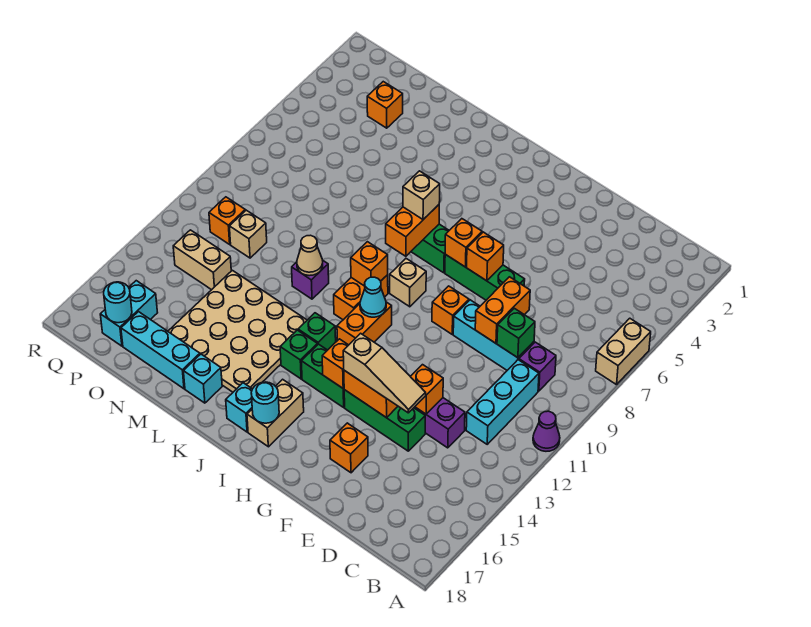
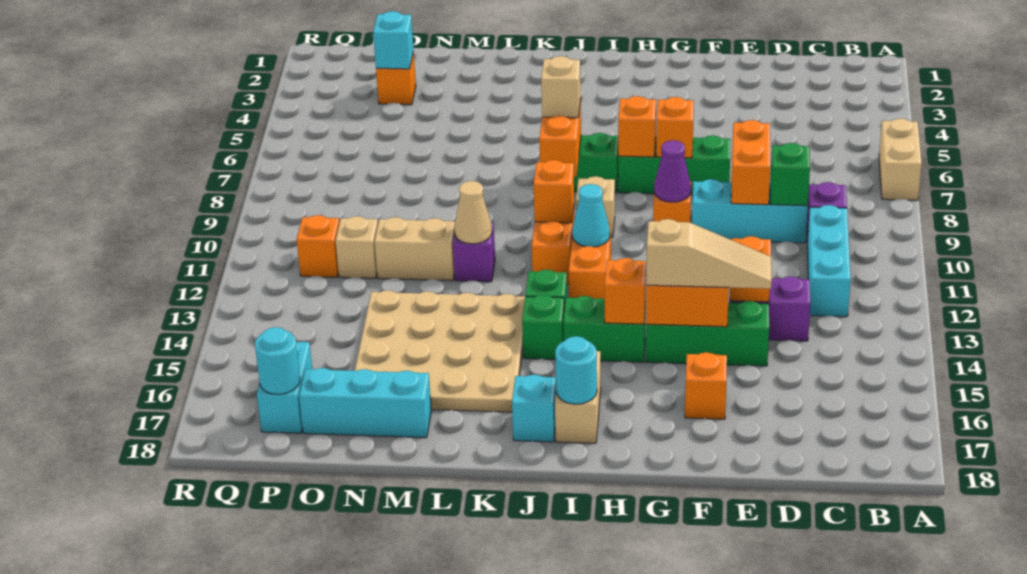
purple cone A11 level 1 -> purple cone G9 level 2
cyan brick L17 level 1 -> cyan brick O3 level 2
tan brick O13:P13 level 1 -> tan brick M11:N11 level 1

